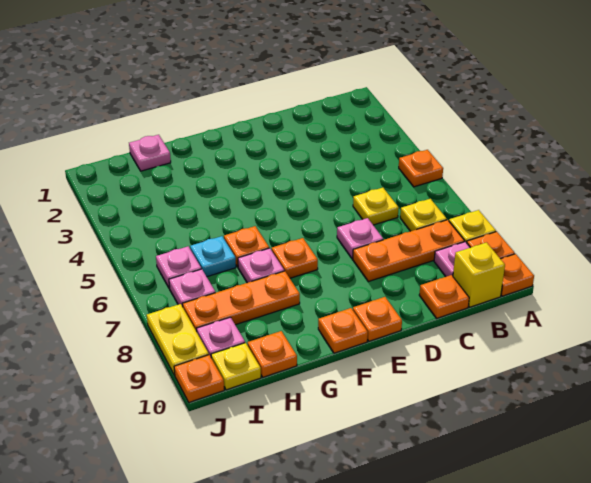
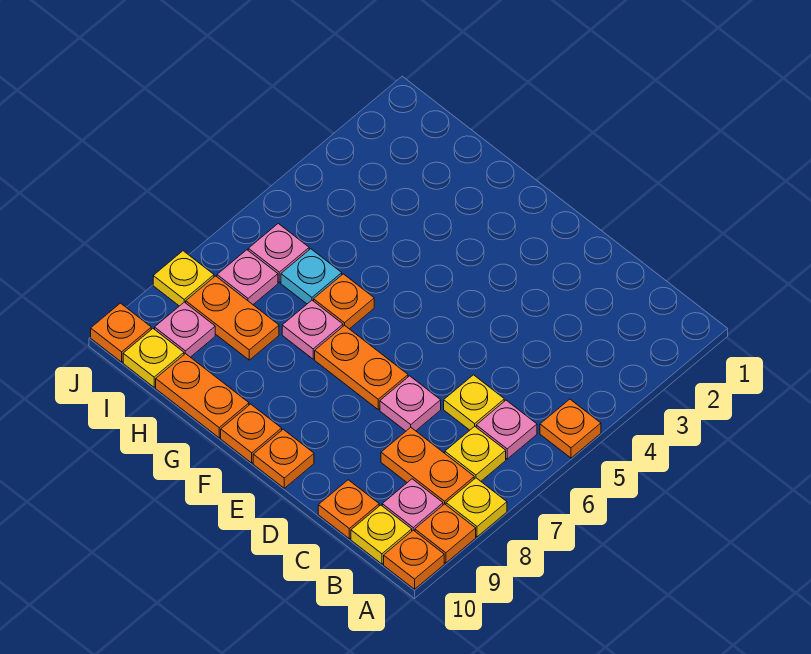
orange plate B8:D8 level 1 -> orange plate B8:C8 level 1
yellow brick B10 level 1 -> yellow plate B10 level 1
orange plate F7 level 1 -> orange plate E7:F7 level 1
orange plate G8:I8 level 1 -> orange plate H8:I8 level 1
pink plate H1 level 1 -> pink plate B6 level 1
orange plate H10 level 1 -> orange plate G10:H10 level 1
yellow plate J8:J9 level 1 -> yellow plate J8 level 1

